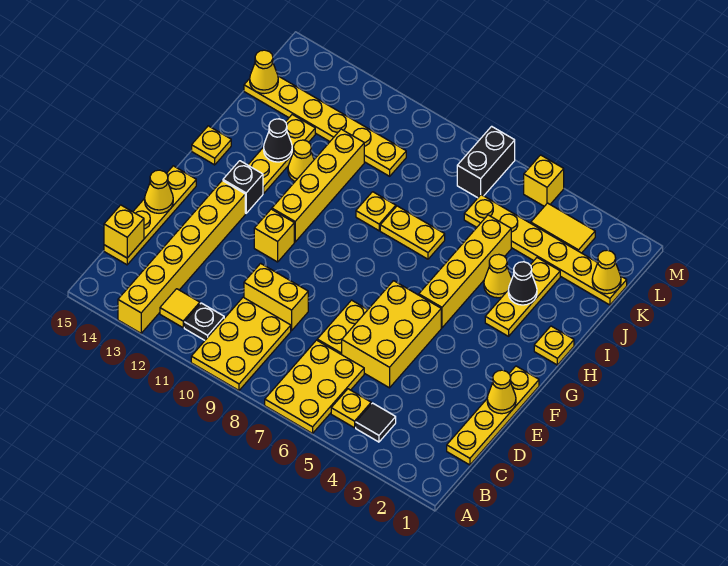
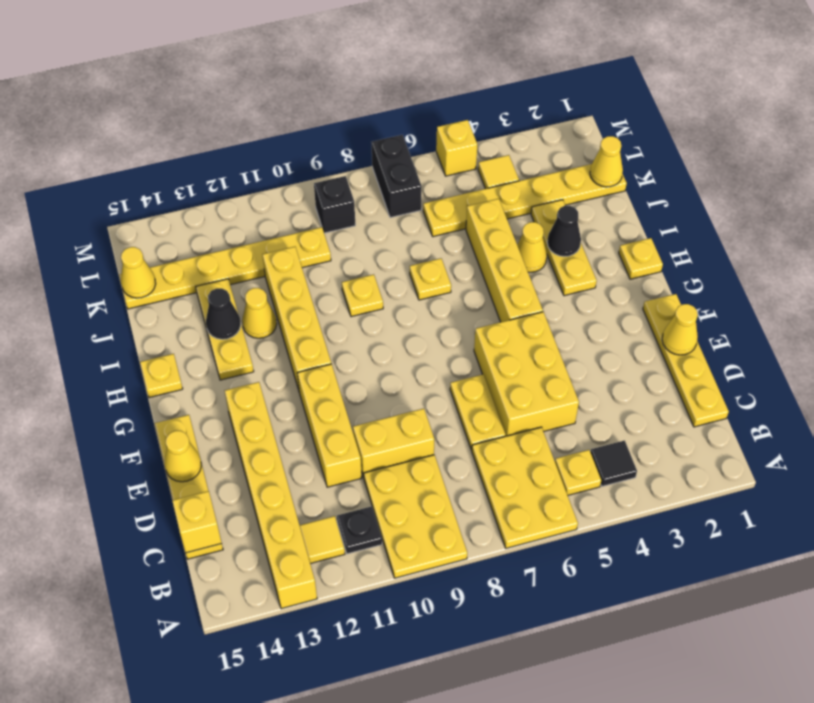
yellow brick F11 level 1 -> yellow brick D11:F11 level 1
black brick G13 level 1 -> black brick L9 level 1
yellow plate I7:I8 level 1 -> yellow plate I7 level 1
yellow tile L3:L4 level 1 -> yellow tile L4 level 1

